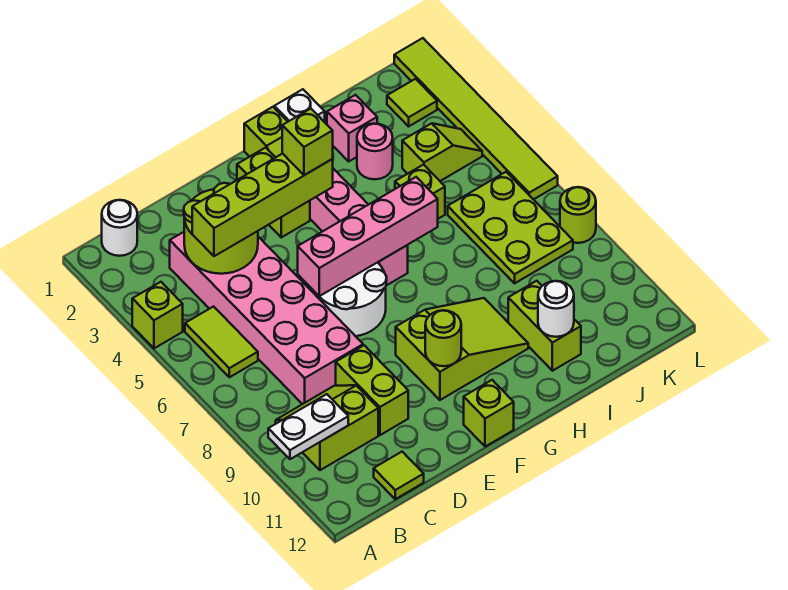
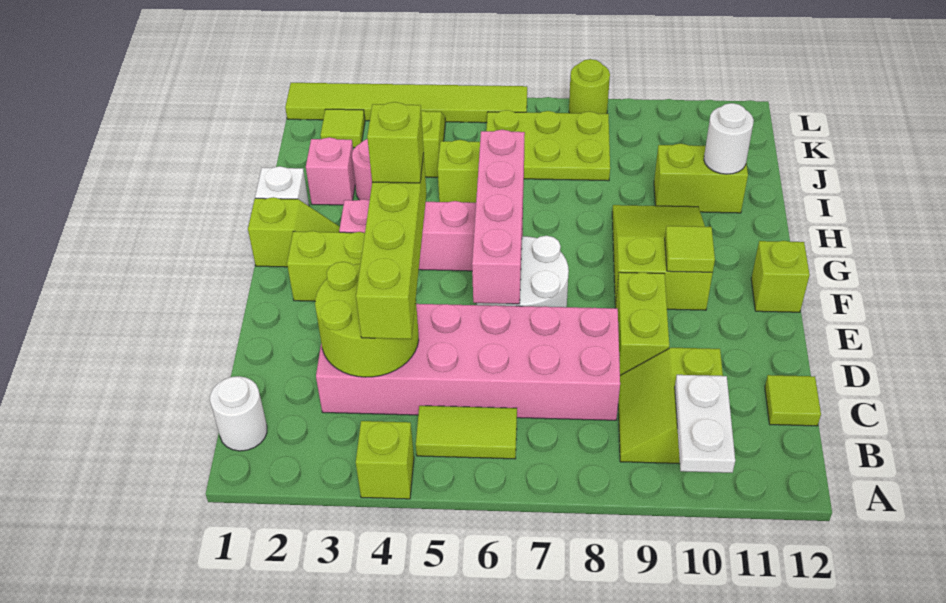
lime brick D9:D10 level 1 -> lime brick D9:E9 level 1
lime round brick F10 level 2 -> lime tile F10 level 2

